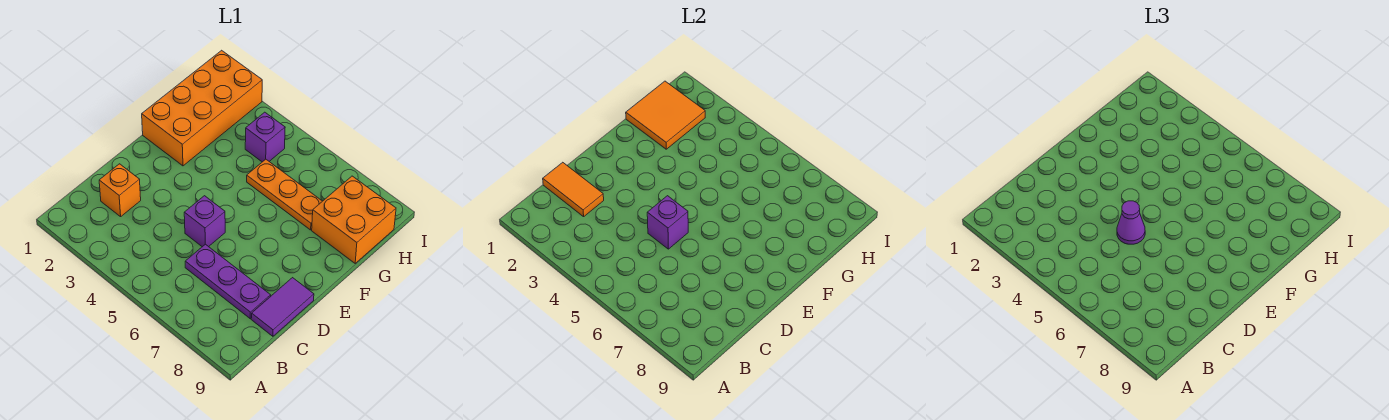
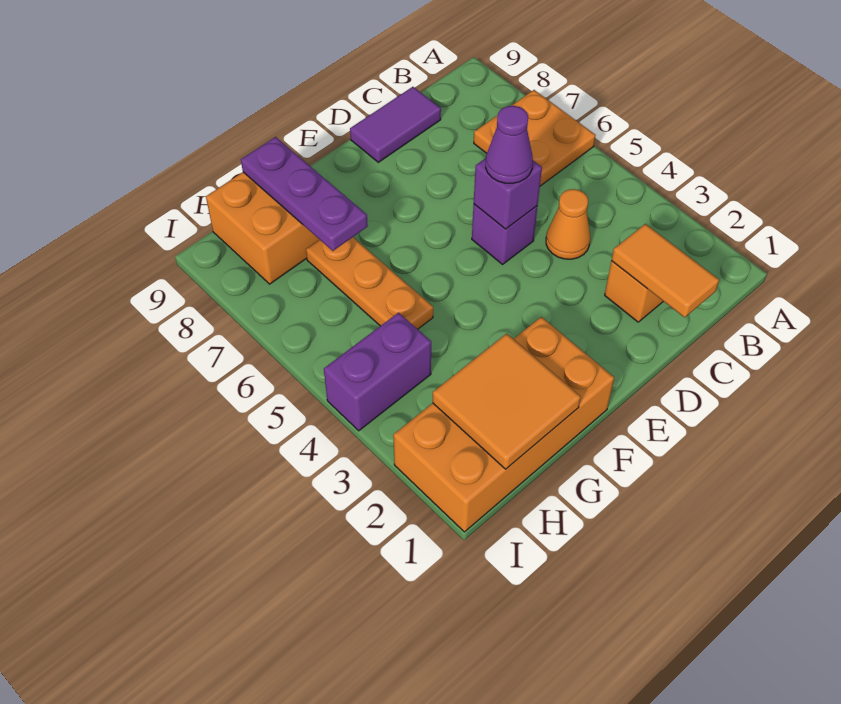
none -> orange plate A6:B7 level 1
none -> orange cone C4 level 1
purple plate C6:C8 level 1 -> purple plate G7:G9 level 2
purple brick H4 level 1 -> purple brick H4:I4 level 1

